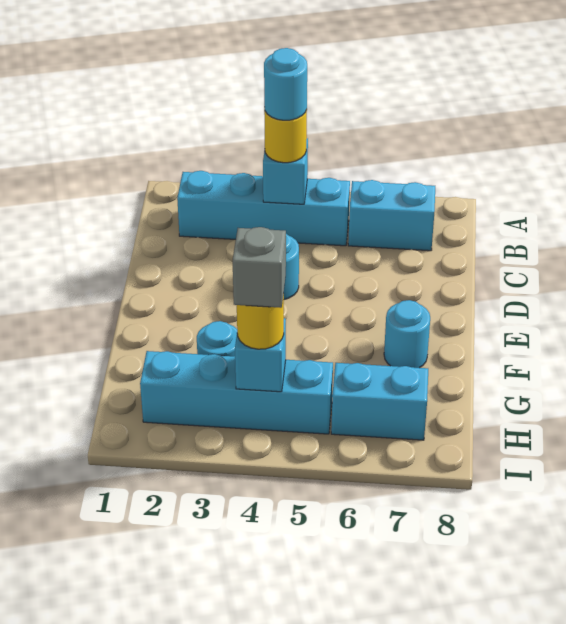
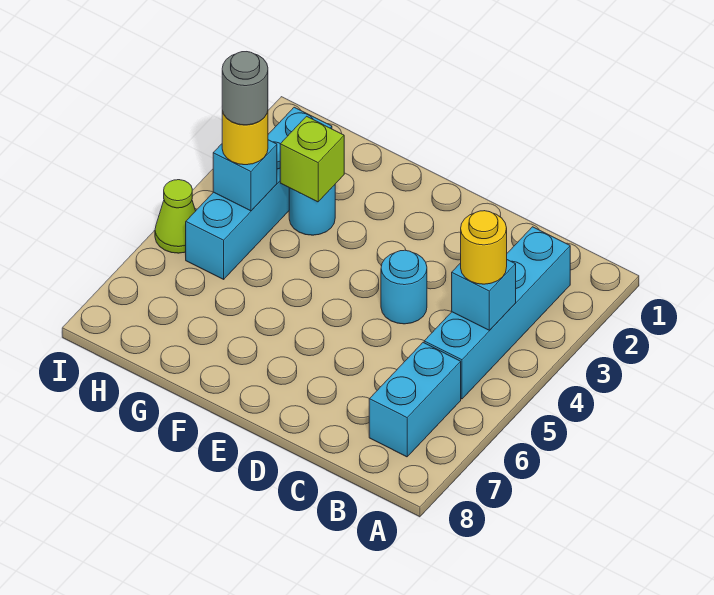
cyan round brick B4 level 4 -> none
cyan round brick F7 level 1 -> none
none -> lime brick G3 level 2
grey brick H4 level 4 -> grey round brick H4 level 4
cyan brick H6:H7 level 1 -> none
none -> lime cone I5 level 1

